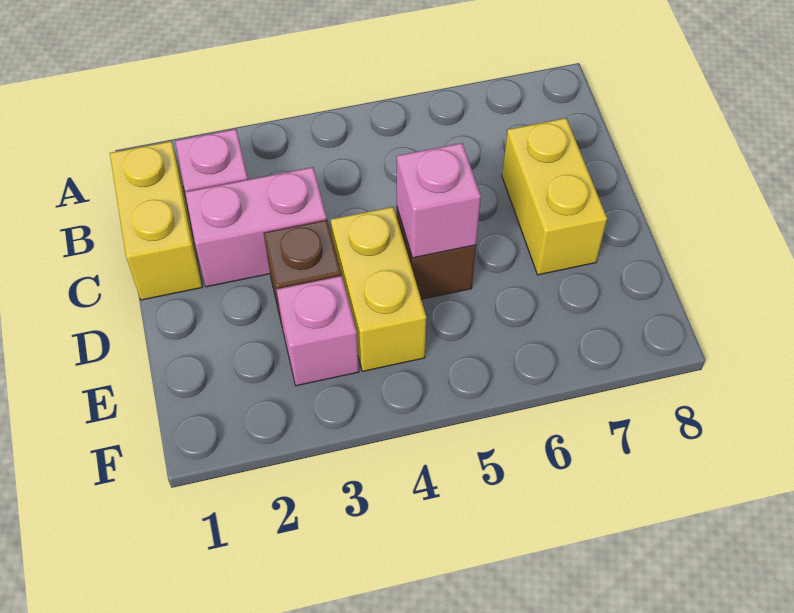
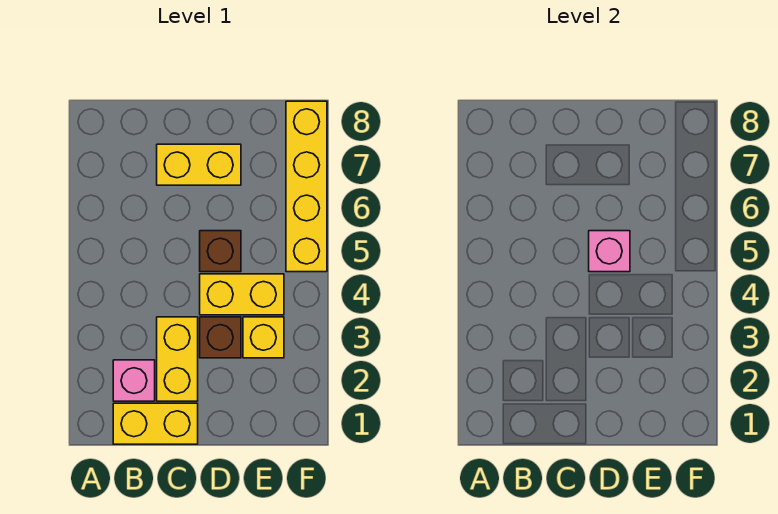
pink brick C2:C3 level 1 -> yellow brick C2:C3 level 1
pink brick E3 level 1 -> yellow brick E3 level 1
none -> yellow brick F5:F8 level 1

